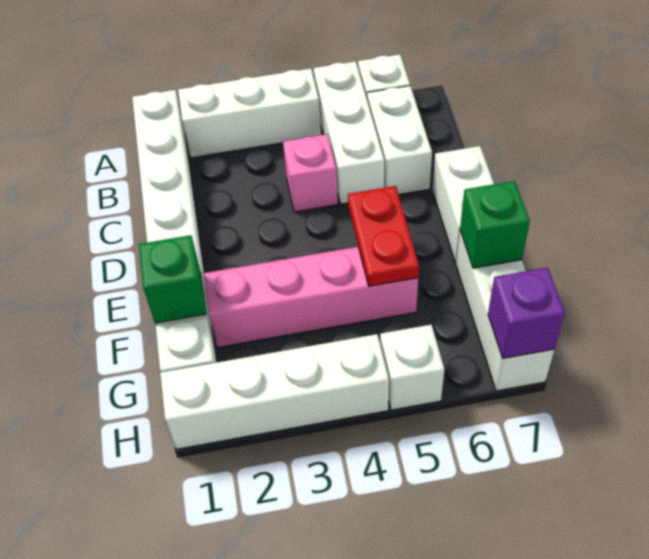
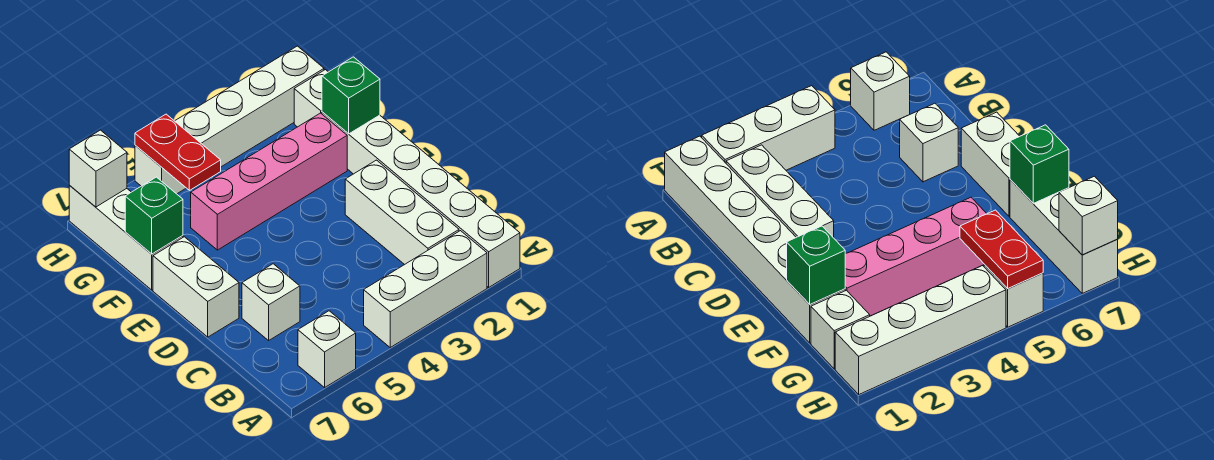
white brick A5:C5 level 1 -> white brick B2:D2 level 1
white brick B6:C6 level 1 -> white brick C6 level 1
pink brick C4 level 1 -> none
red plate E5:F5 level 2 -> red plate G5:H5 level 2
purple brick H7 level 2 -> white brick H7 level 2

